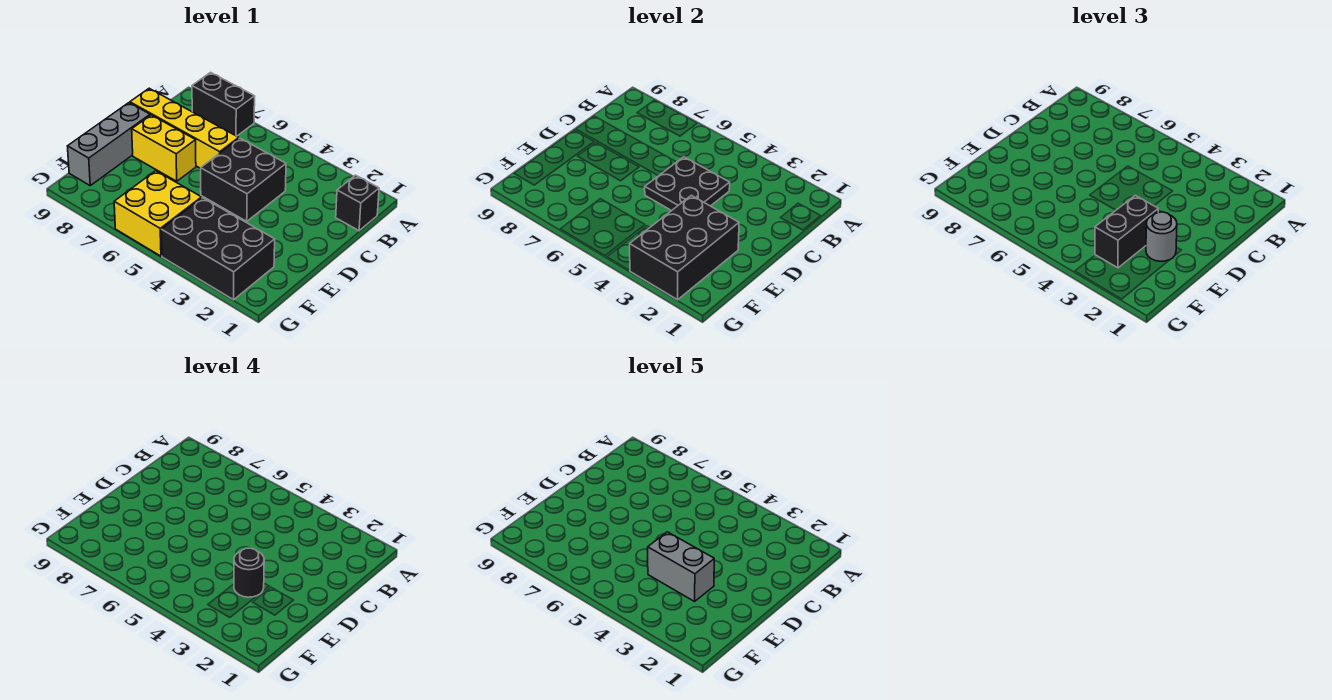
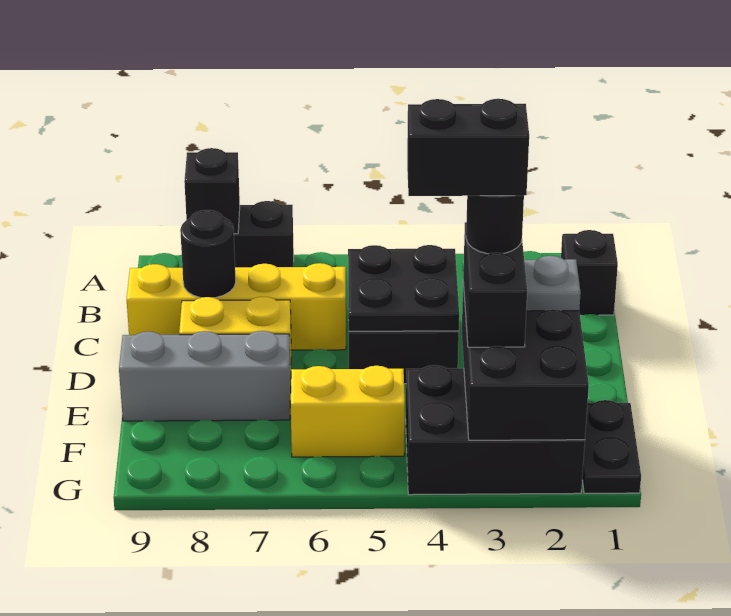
none -> black brick A8 level 2
none -> black round brick C8 level 2
grey brick D9:F9 level 1 -> grey brick E7:E9 level 1
grey round brick E2 level 3 -> grey plate E2 level 3
grey brick E3:E4 level 5 -> black brick E3:E4 level 5
none -> black plate F1:G1 level 1
yellow brick F5:G6 level 1 -> yellow brick F5:F6 level 1

